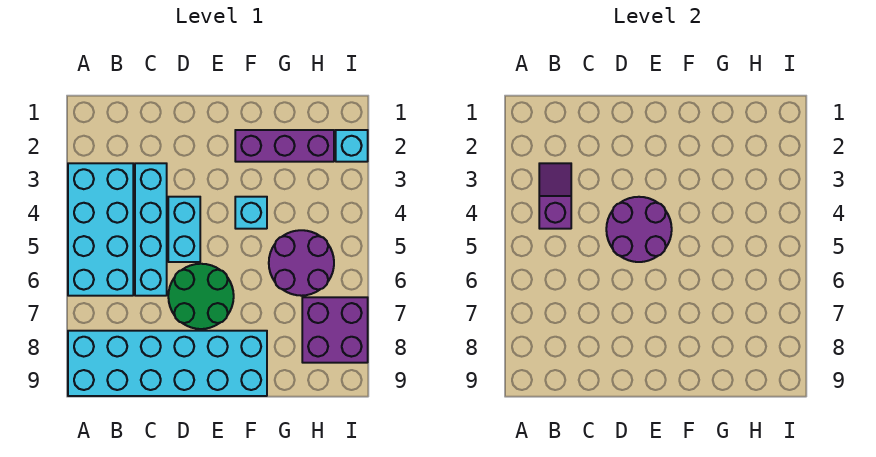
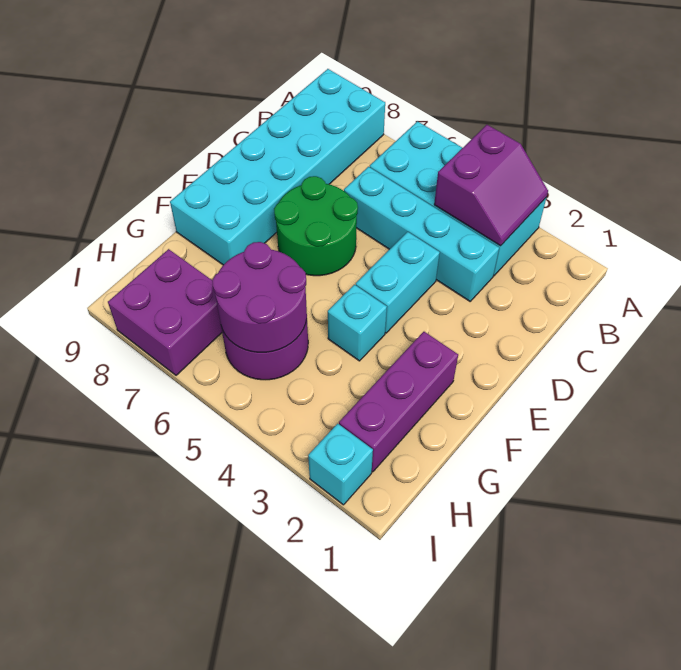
purple slope B3:B4 level 2 top 4 -> purple slope A3:B4 level 2 top 4
cyan brick D4:D5 level 1 -> cyan brick D4:E4 level 1
purple round brick D4:E5 level 2 -> purple round brick G5:H6 level 2

